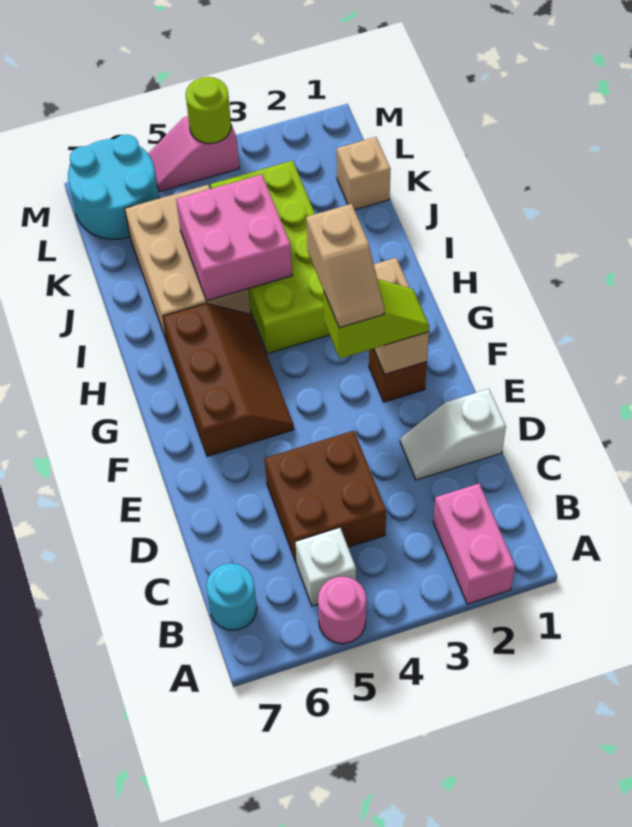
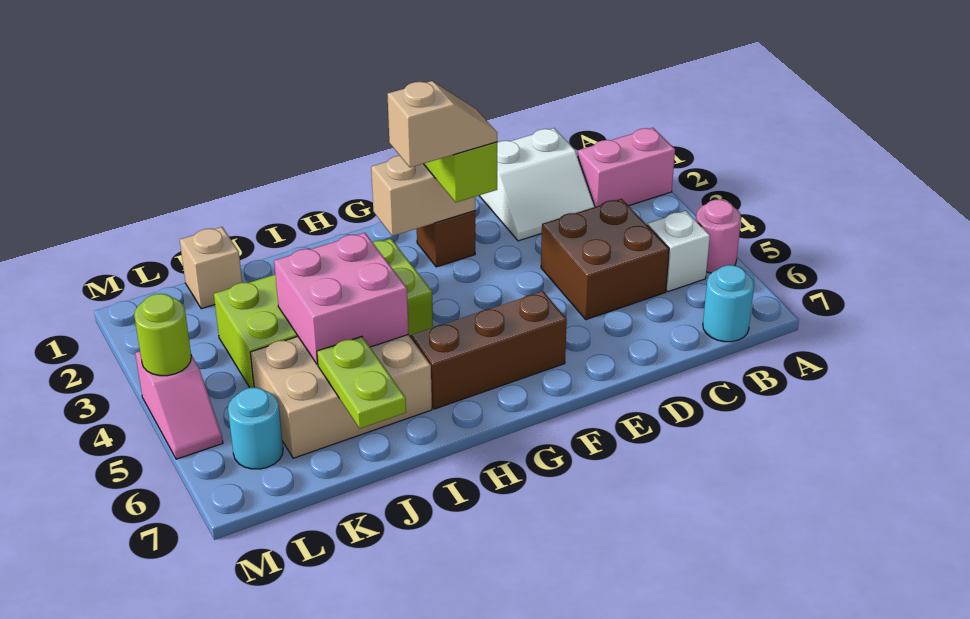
white slope D1:D2 level 1 top 1 -> white slope C1:D2 level 1 top 1
none -> lime plate J6:J7 level 2
cyan round brick L6:M7 level 1 -> cyan round brick L6 level 1

